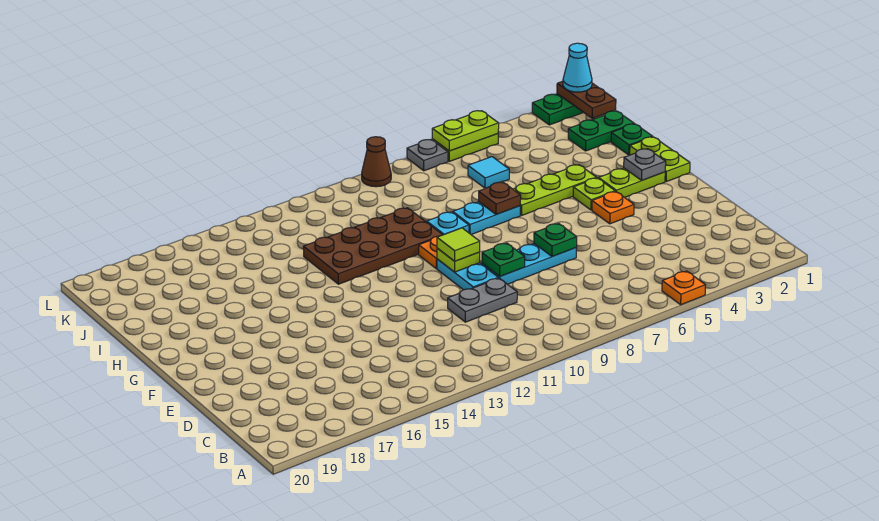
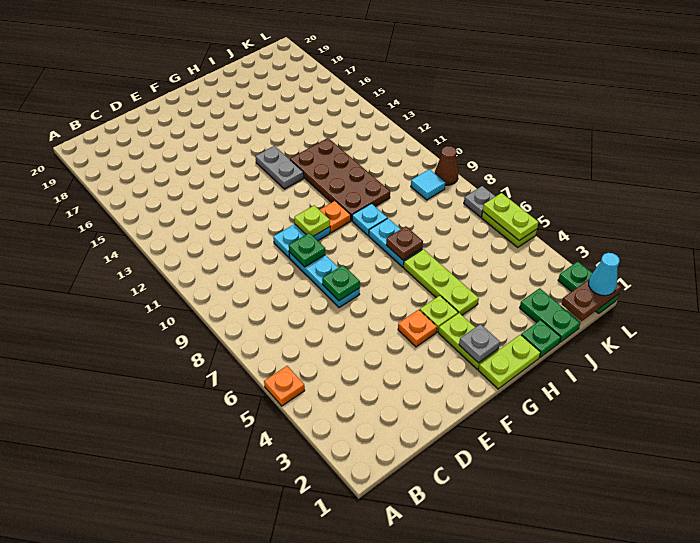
grey plate D10:D11 level 1 -> grey plate G13:G14 level 1
lime tile F10 level 3 -> none
cyan tile J6 level 1 -> cyan tile K9 level 1

